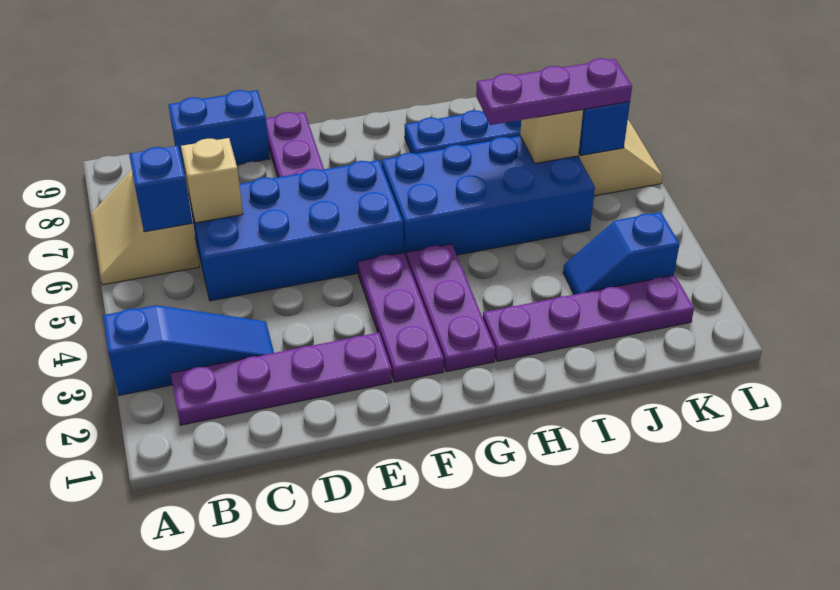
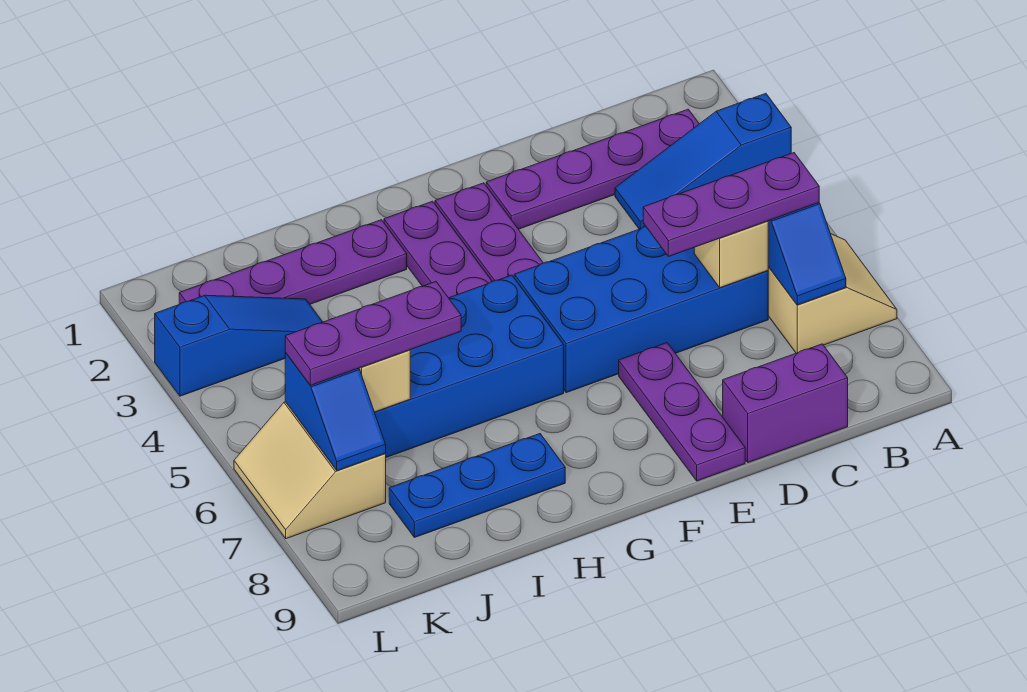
none -> purple plate B6:D6 level 3
blue brick C9:D9 level 1 -> purple brick C9:D9 level 1
blue slope J3:K3 level 1 top K -> blue slope J3:L3 level 1 top L

